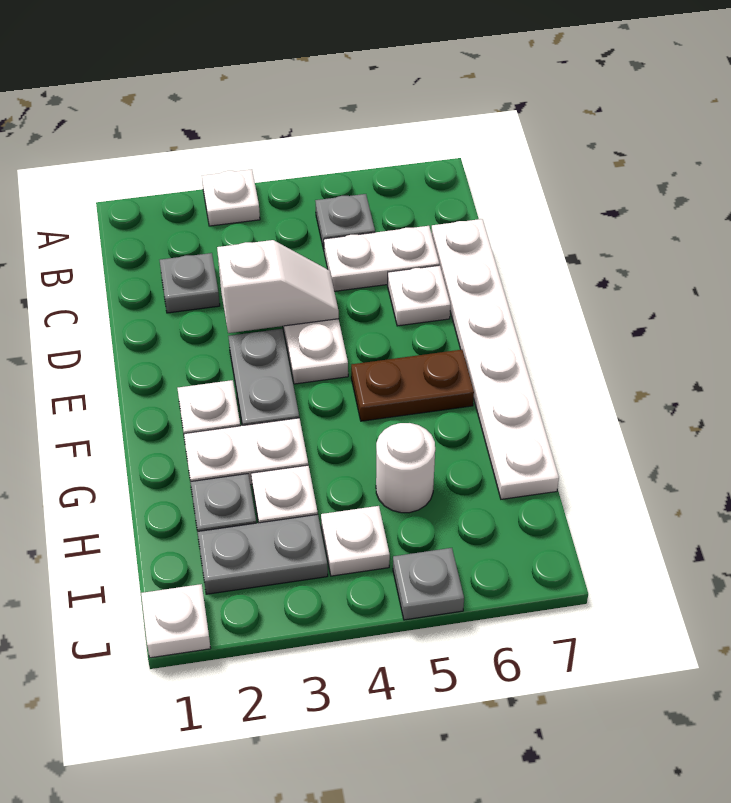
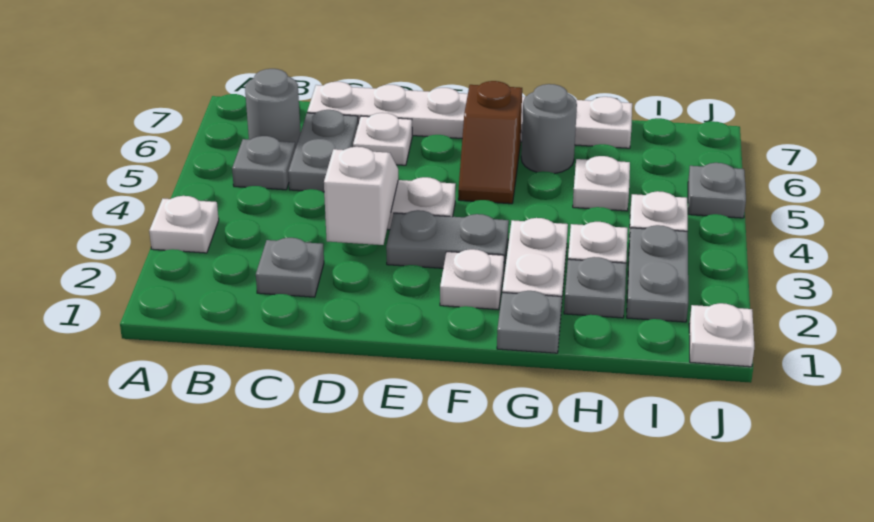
none -> grey round brick B6 level 1
white plate C5:C6 level 1 -> grey plate C5:C6 level 1
brown plate F5:F6 level 1 -> brown slope F5:F6 level 1 top 6
none -> grey plate G1 level 1
none -> grey round brick G6 level 1
white round brick H5 level 1 -> white plate H5 level 1

